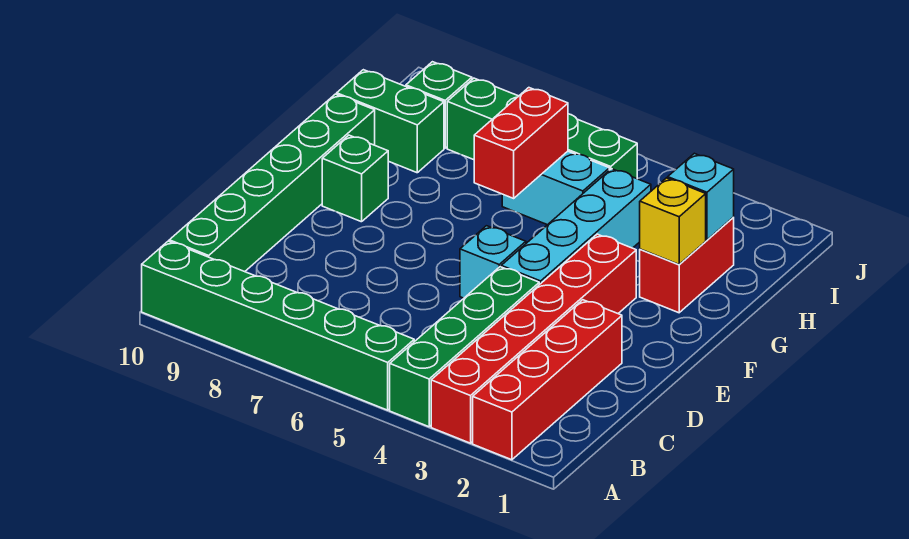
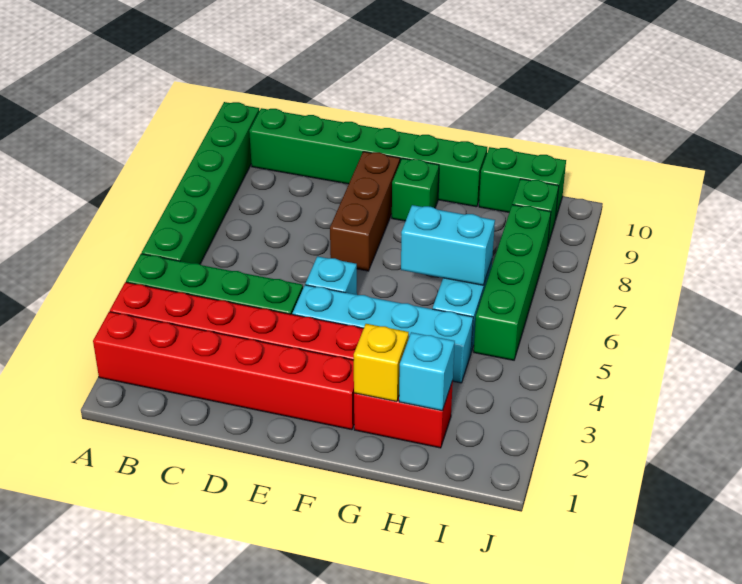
red brick A2:D2 level 1 -> red brick A2:F2 level 1
none -> brown brick E7:E9 level 1
red brick G6:H6 level 2 -> cyan brick G6:H6 level 2
green brick H9:H10 level 1 -> green brick H10:I10 level 1

